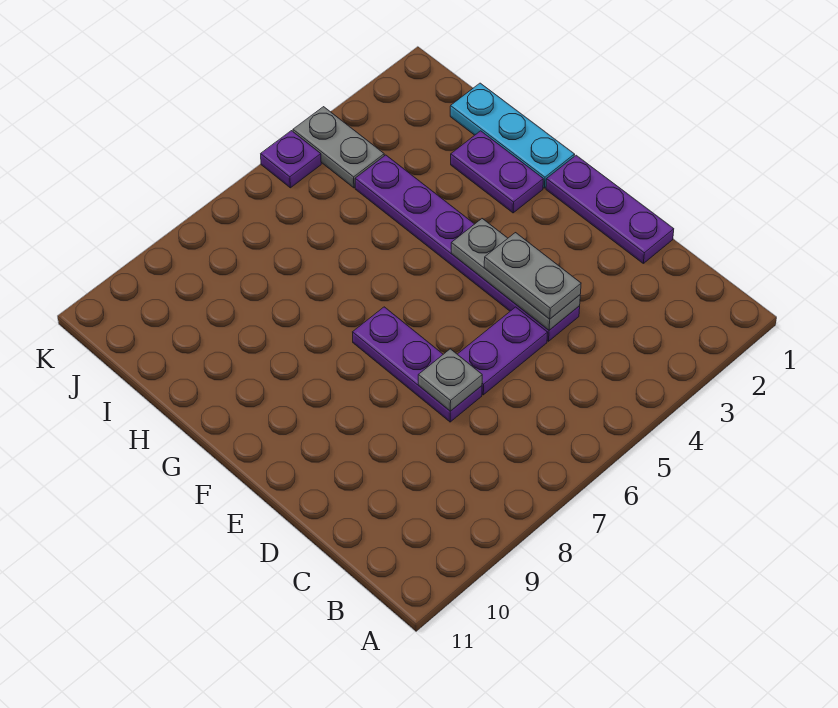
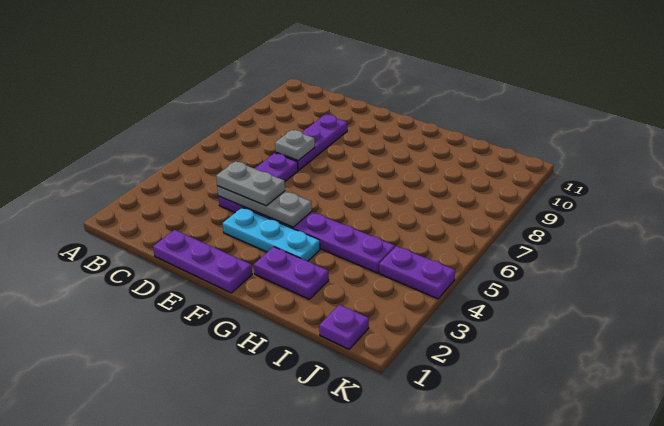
purple plate D7:F7 level 1 -> purple plate D7:D9 level 1
cyan plate G1:I1 level 1 -> cyan plate E3:G3 level 1
grey plate J4:K4 level 1 -> purple plate J4:K4 level 1
purple plate K5 level 1 -> purple plate J1 level 1

